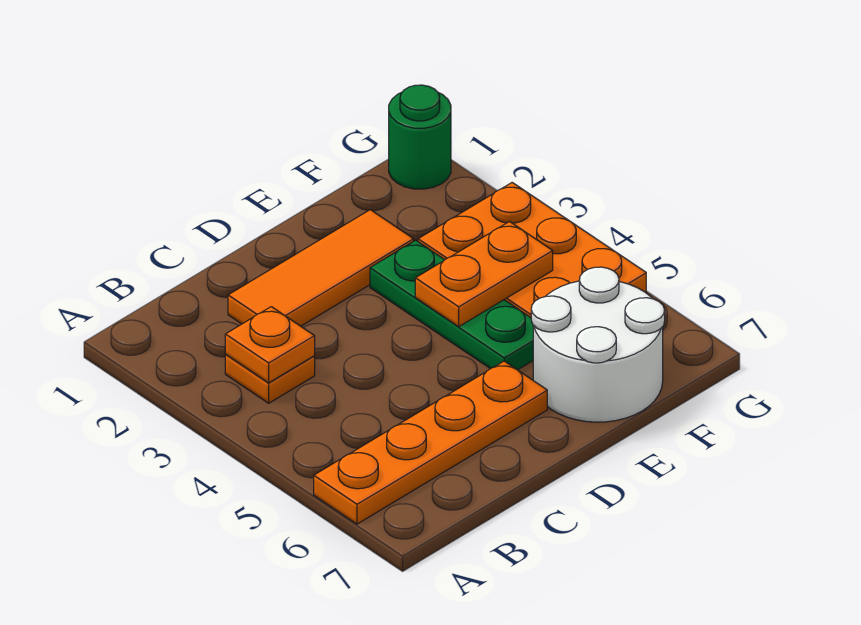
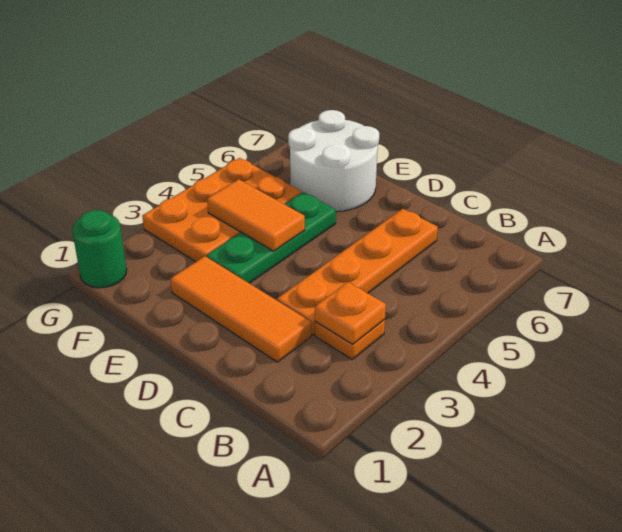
orange plate A6:D6 level 1 -> orange plate C3:C6 level 1
orange plate E4:F4 level 2 -> orange tile E4:F4 level 2

